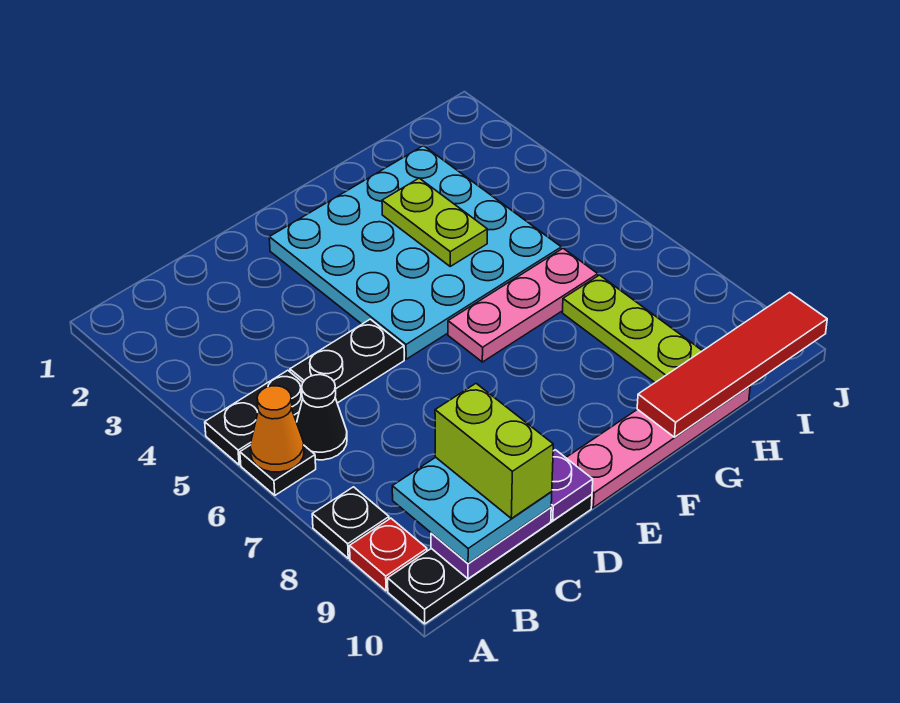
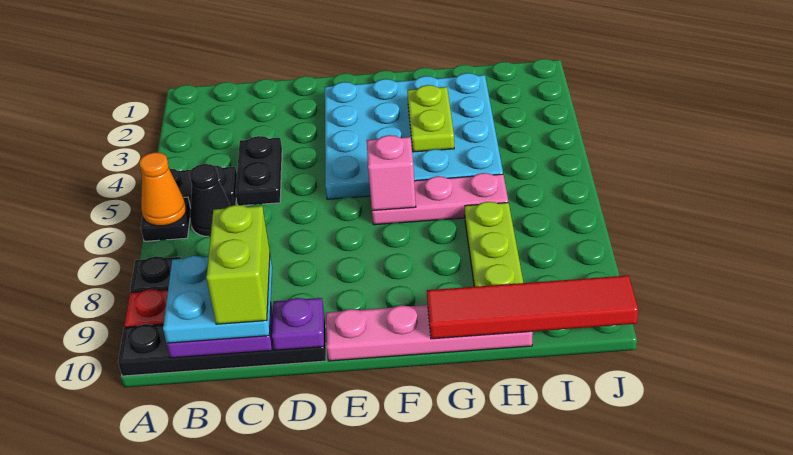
black plate C5:D5 level 1 -> black plate C4:C5 level 1
none -> pink brick F6 level 2

